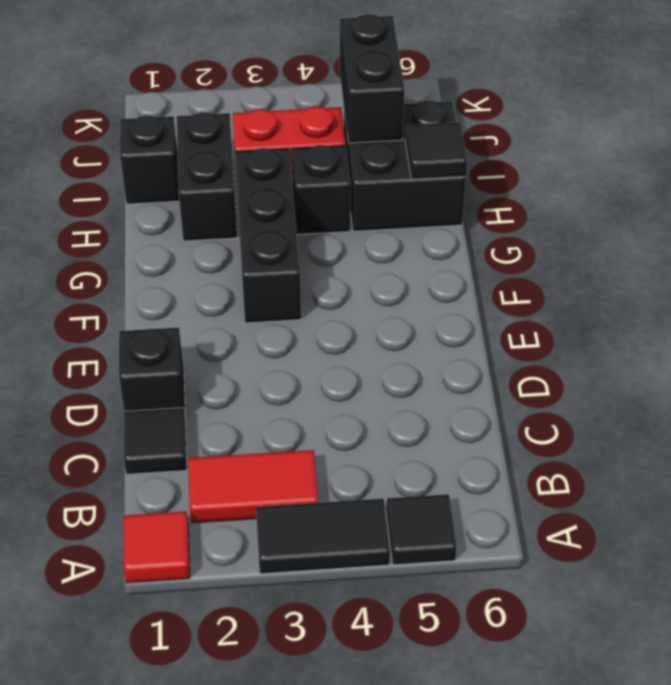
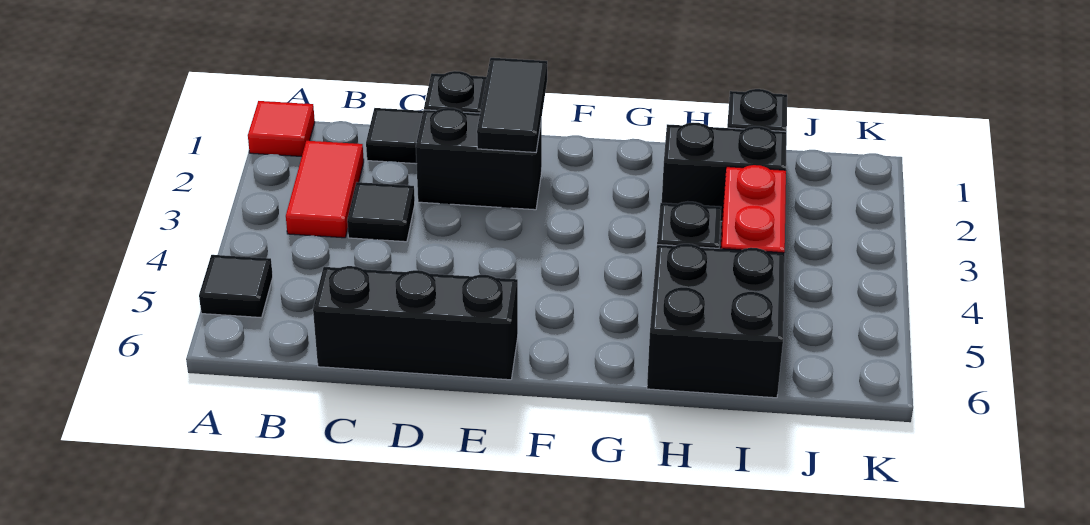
black tile A3:A4 level 1 -> black tile E1:E2 level 2
black brick F3:H3 level 1 -> black brick C6:E6 level 1
black tile H6 level 2 -> black tile C3 level 1
black brick I5:J5 level 2 -> black brick D2:E2 level 1

